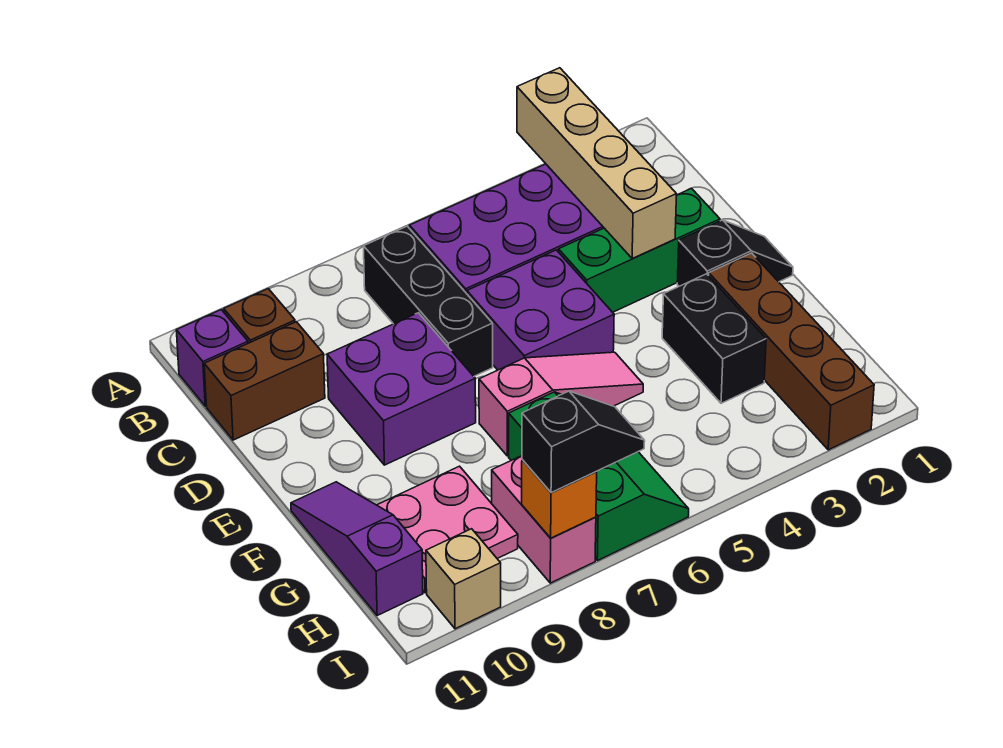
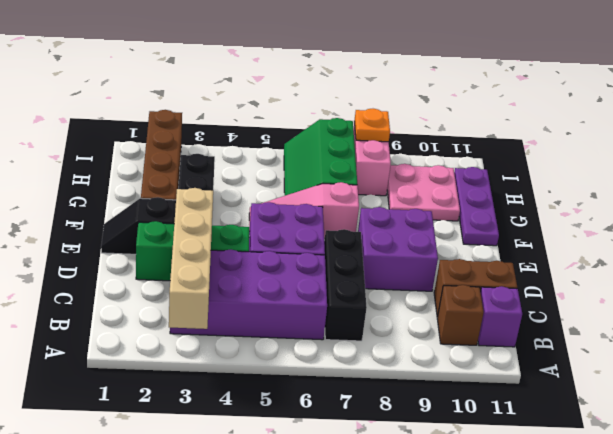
purple slope F11:H11 level 1 top H -> purple plate F11:H11 level 1
black slope I7:I8 level 3 top 8 -> none
orange brick I8 level 2 -> orange plate I8 level 2
tan brick I10 level 1 -> none

